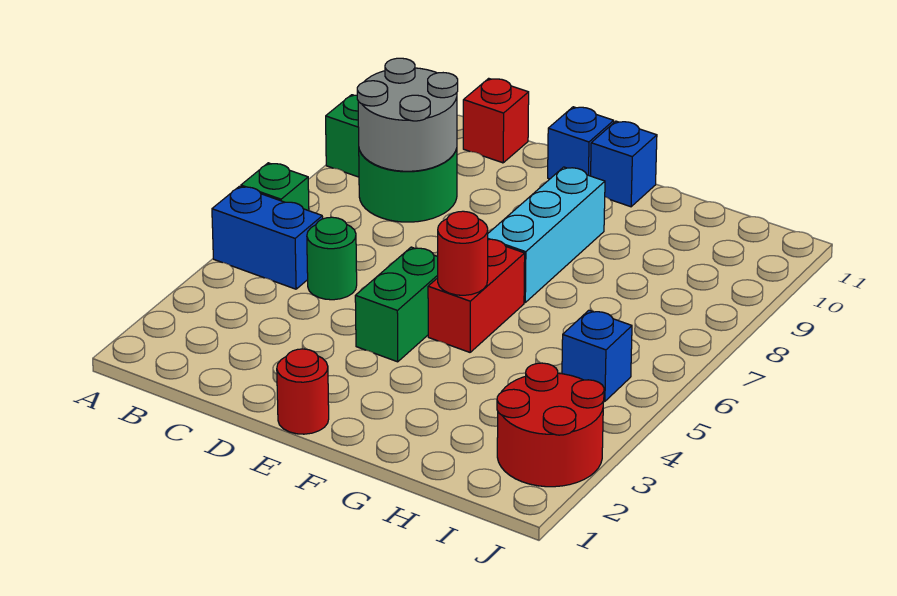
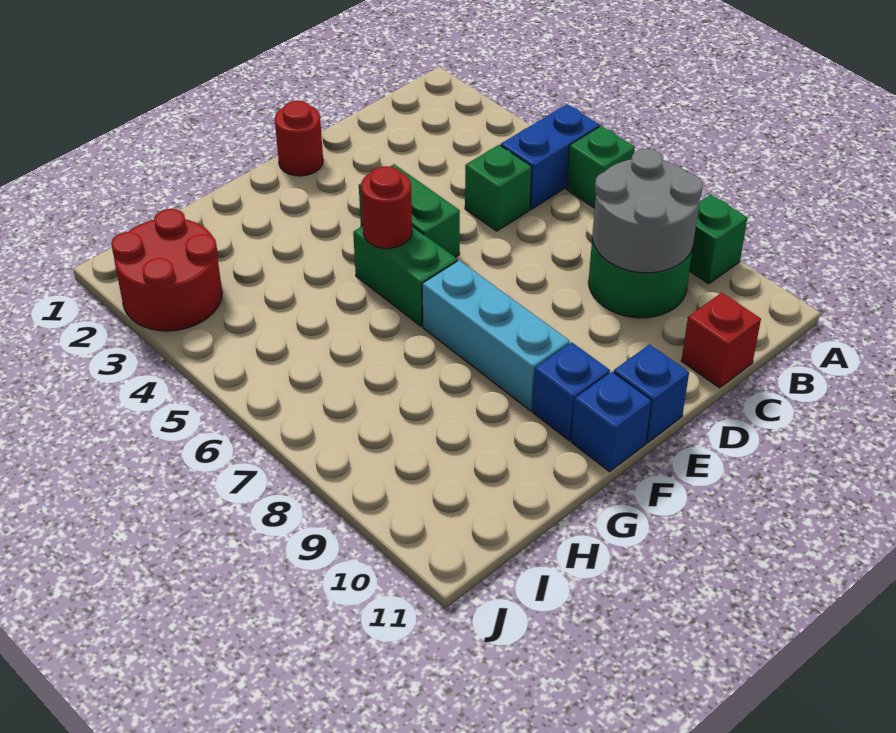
green round brick C5 level 1 -> green brick C5 level 1
red brick F5:F6 level 1 -> green brick F5:F6 level 1
blue brick I5 level 1 -> blue brick F10 level 1

